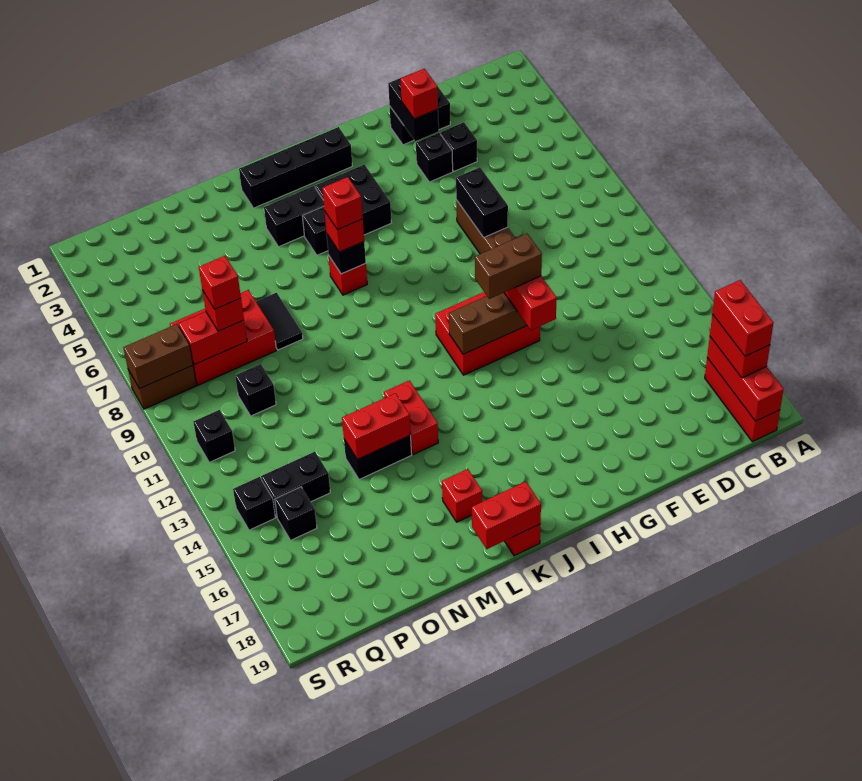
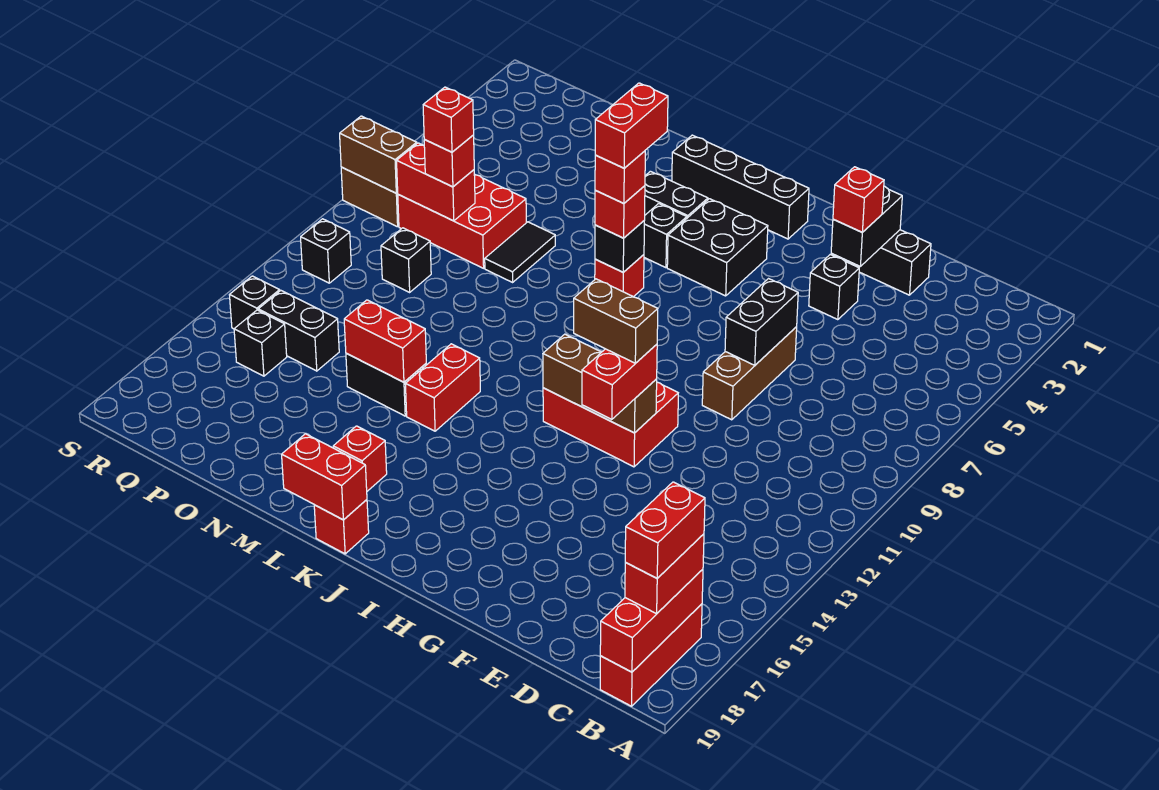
black brick E4 level 1 -> none
none -> red brick K6:K7 level 5

